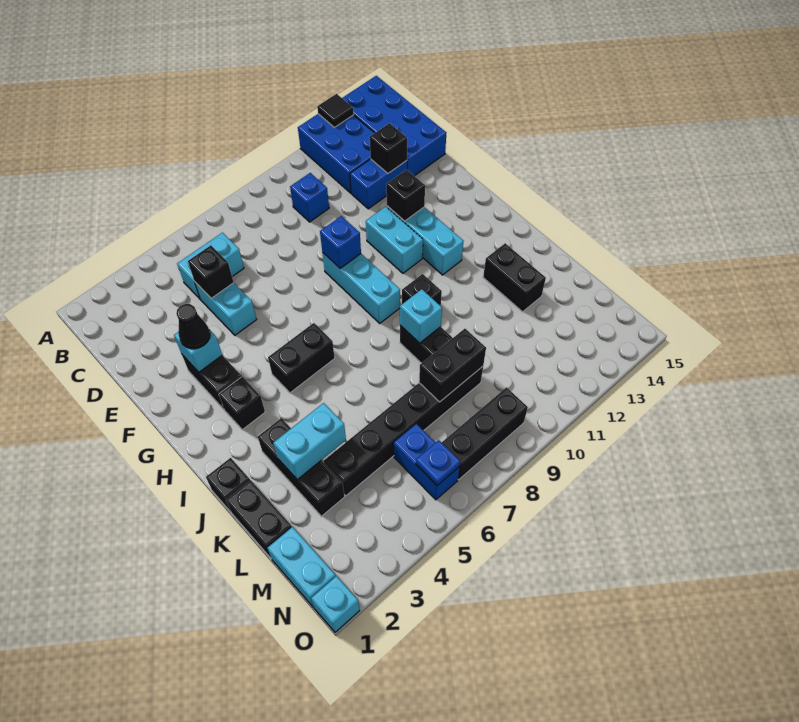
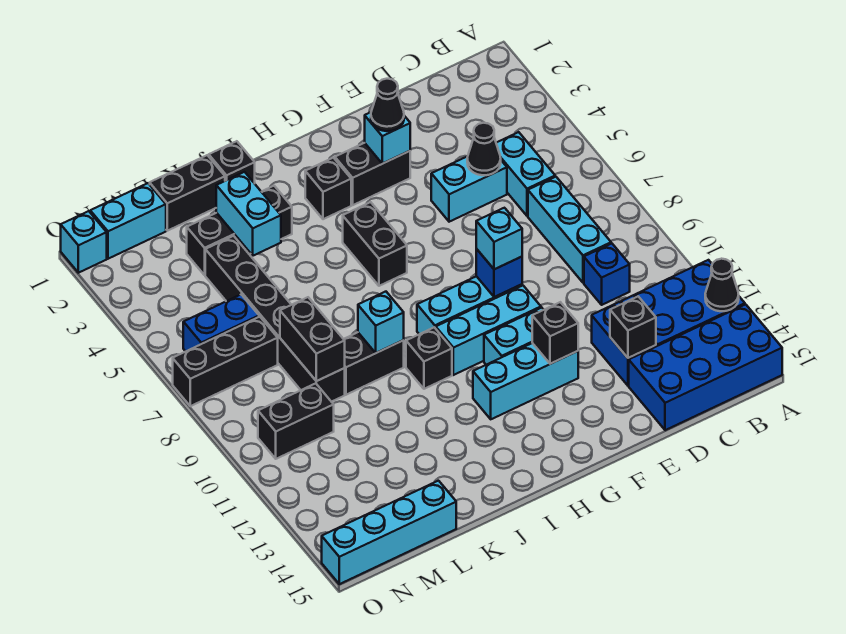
black tile A13 level 2 -> black cone A13 level 2
none -> cyan brick C7:C9 level 1
black brick D5 level 2 -> black cone D5 level 2
none -> cyan brick F9 level 3
none -> cyan brick F10:H10 level 1
black brick J13:K13 level 1 -> black brick M10:N10 level 1
none -> cyan brick L15:O15 level 1
blue plate N6 level 2 -> none
black brick N7:N9 level 1 -> black brick M7:O7 level 1

